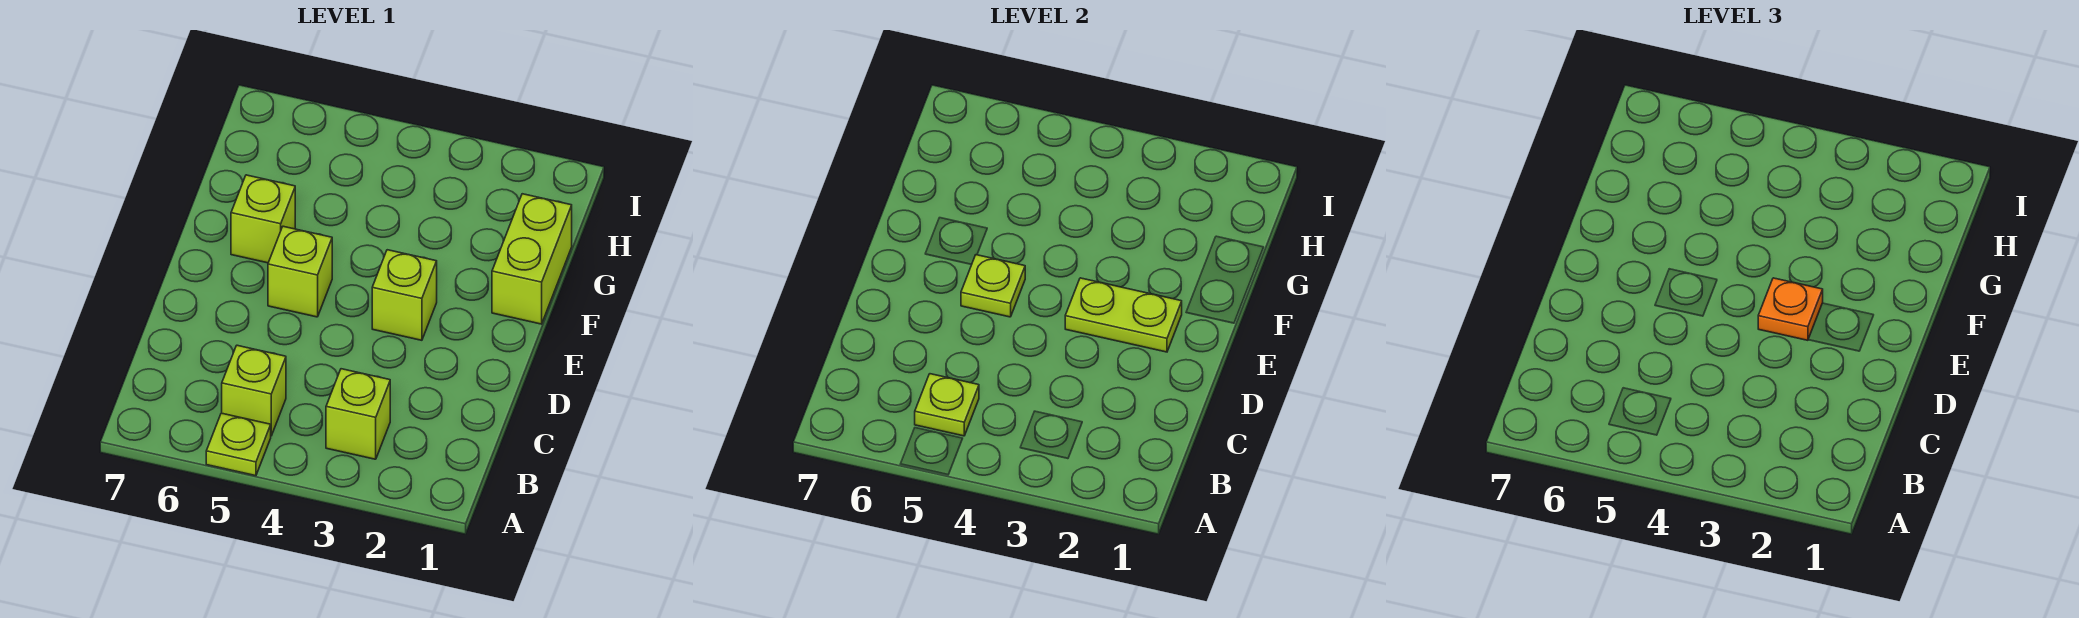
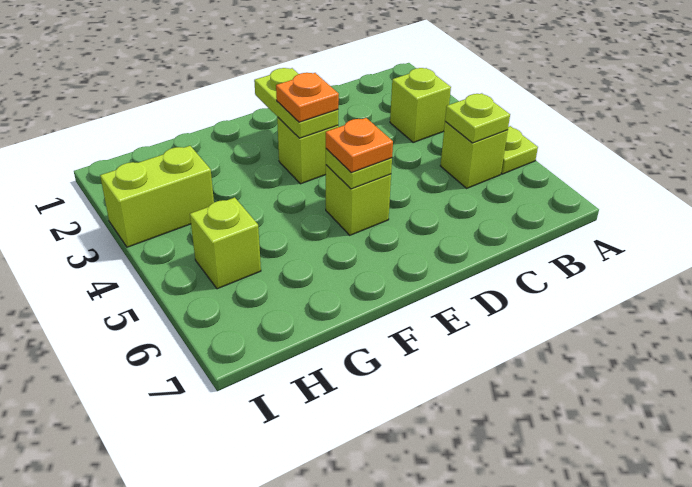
none -> orange plate E5 level 3
lime brick F1:G1 level 1 -> lime brick H3:I3 level 1
lime brick F6 level 1 -> lime brick H5 level 1

